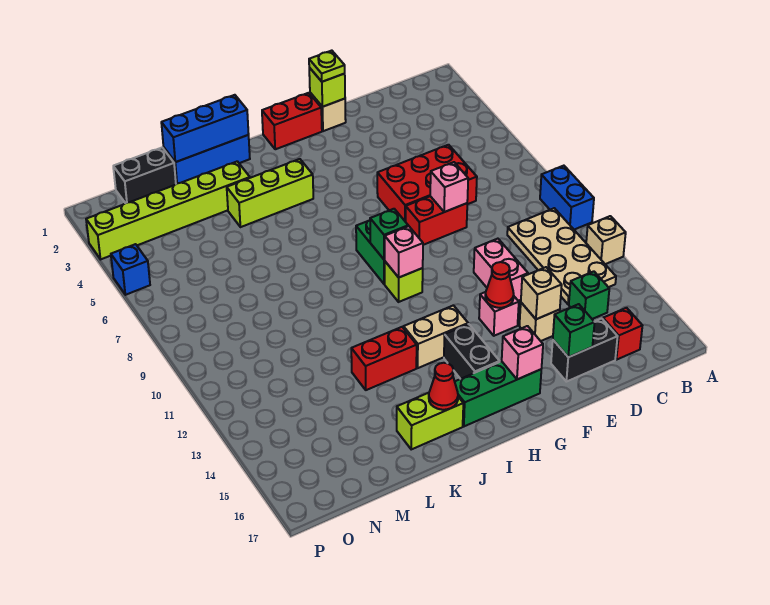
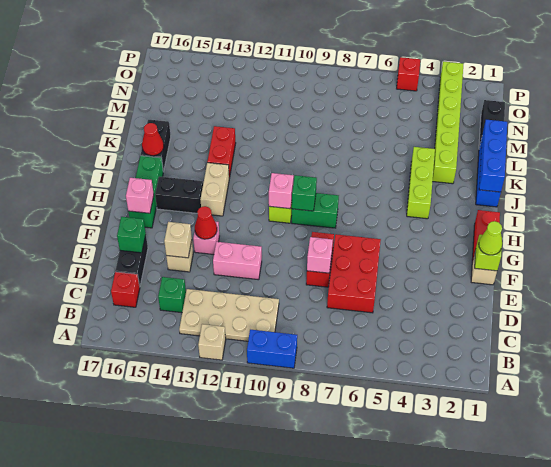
lime plate F1 level 3 -> lime cone F1 level 3
lime brick J16:K16 level 1 -> black brick J16:K16 level 1
blue brick P5 level 1 -> red brick P5 level 1

